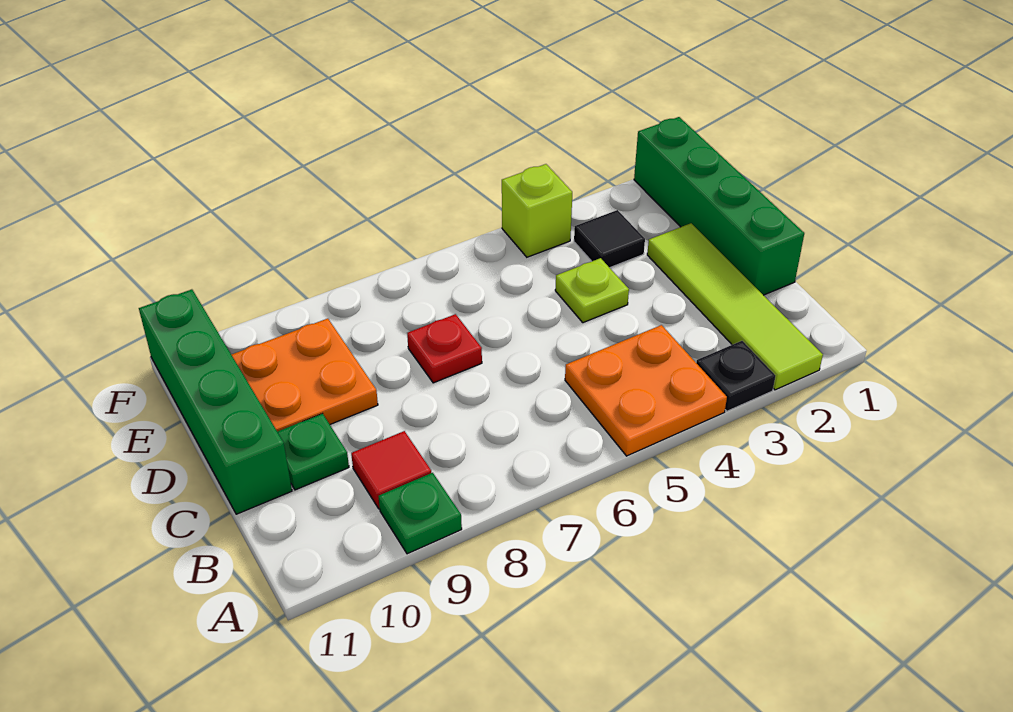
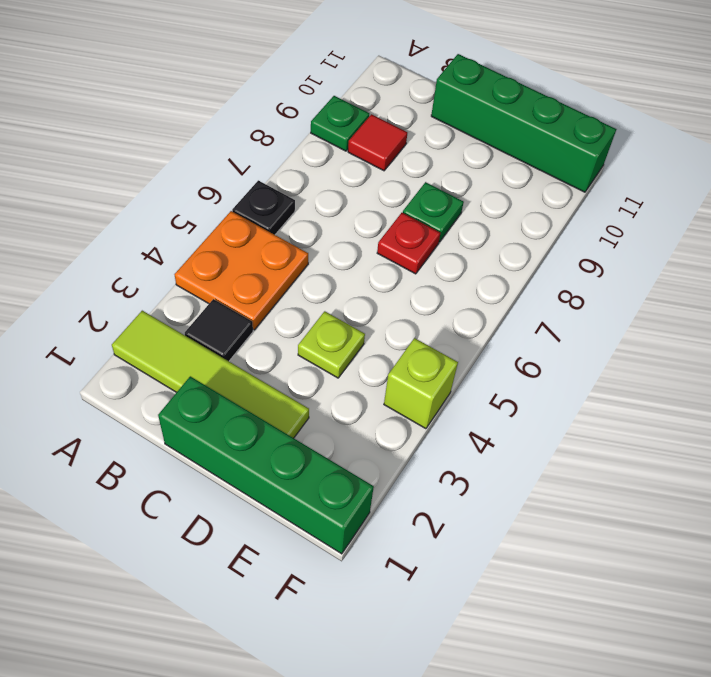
black plate A3 level 1 -> black plate A6 level 1
green plate C10 level 1 -> green plate D8 level 1
orange plate D9:E10 level 1 -> none
black tile E3 level 1 -> black tile B3 level 1

